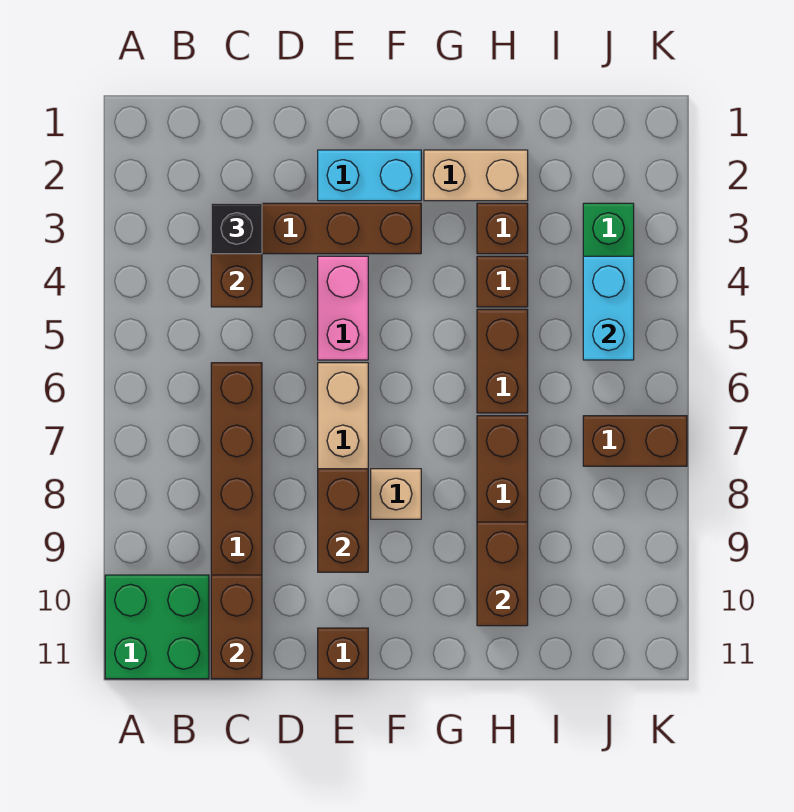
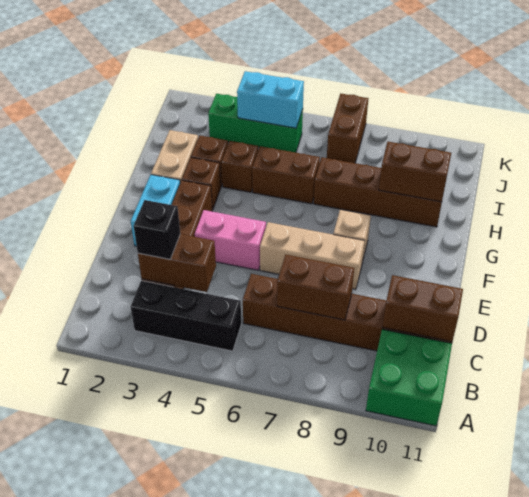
none -> black brick B3:B5 level 1
brown brick E8:E9 level 2 -> brown brick C7:C8 level 2
brown brick E11 level 1 -> brown brick G3 level 1

